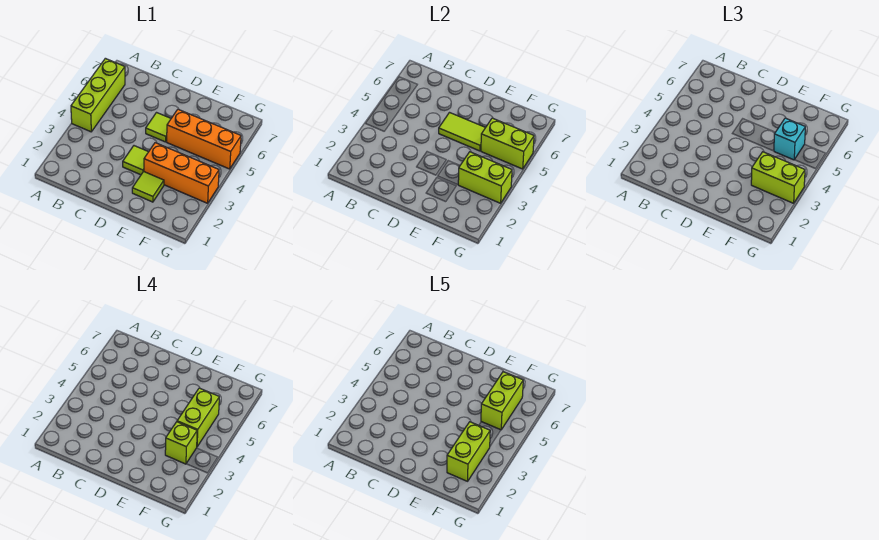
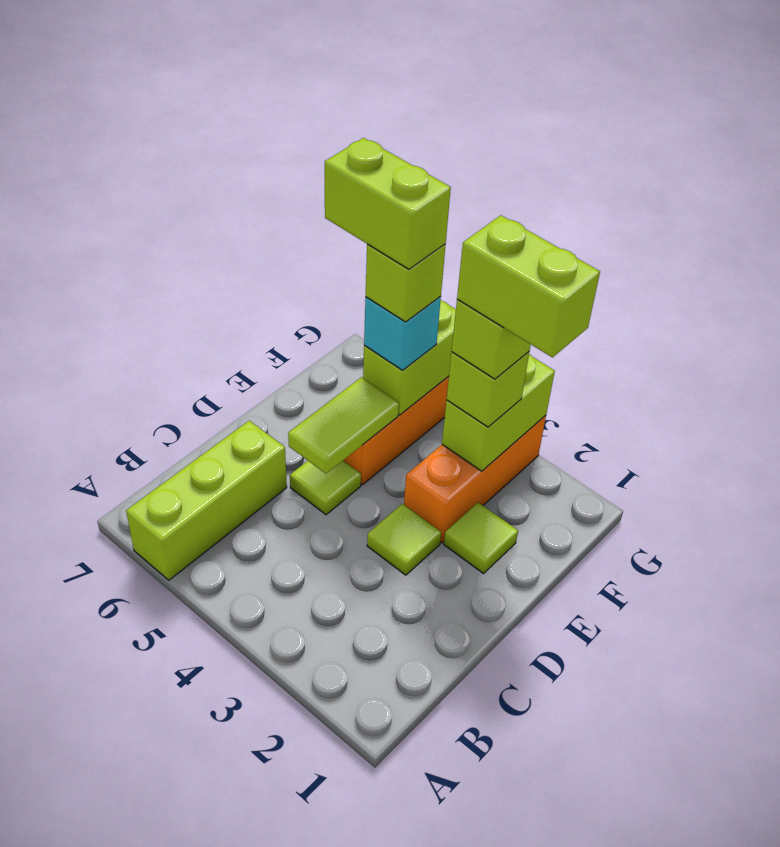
lime brick A4:A6 level 1 -> lime brick A6:C6 level 1
lime brick F3:G3 level 3 -> lime brick F3 level 3
lime brick F4:F5 level 4 -> lime brick F5 level 4

